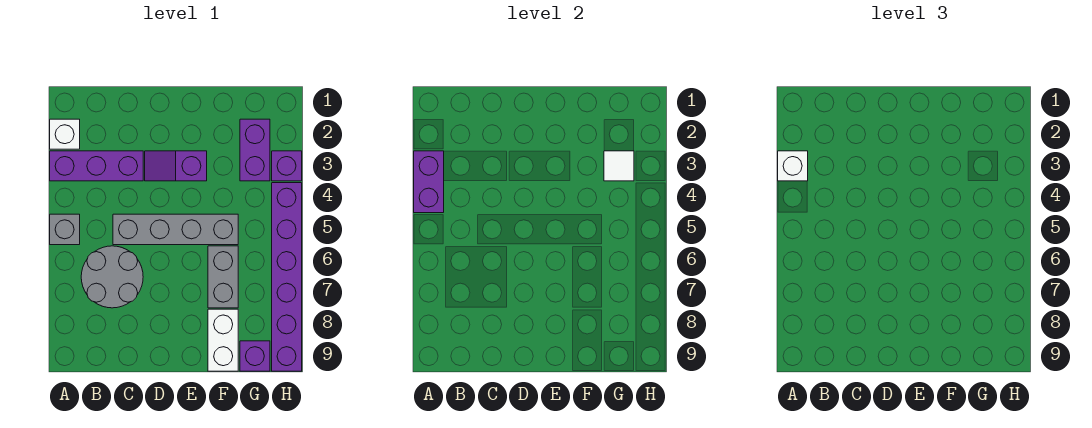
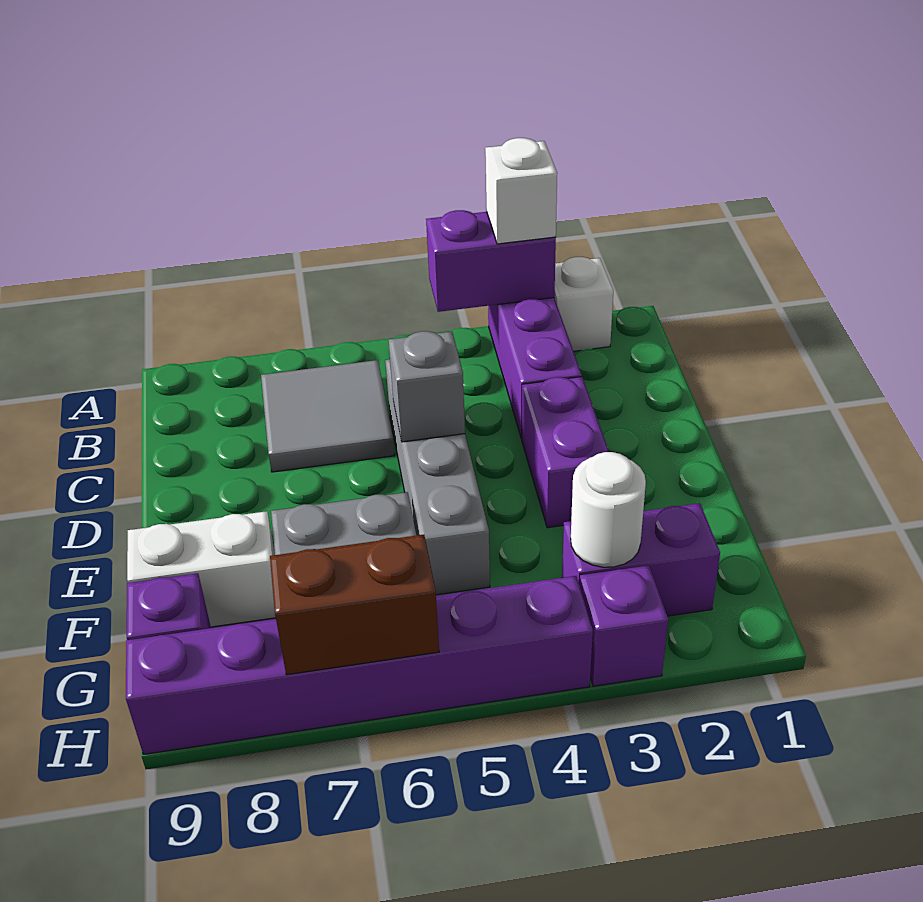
grey brick A5 level 1 -> grey brick D5 level 2
grey round brick B6:C7 level 1 -> grey tile B6:C7 level 1
purple slope D3:E3 level 1 top E -> purple brick D3:E3 level 1
white tile G3 level 2 -> white round brick G3 level 2
none -> brown brick H6:H7 level 2

